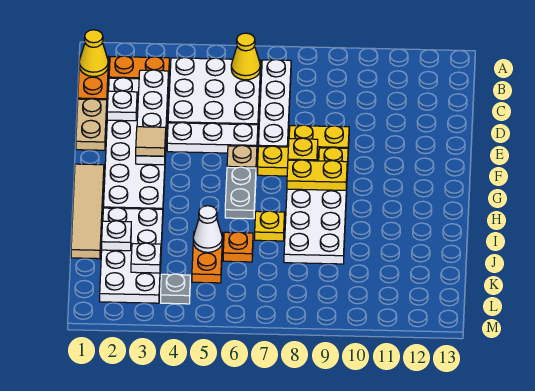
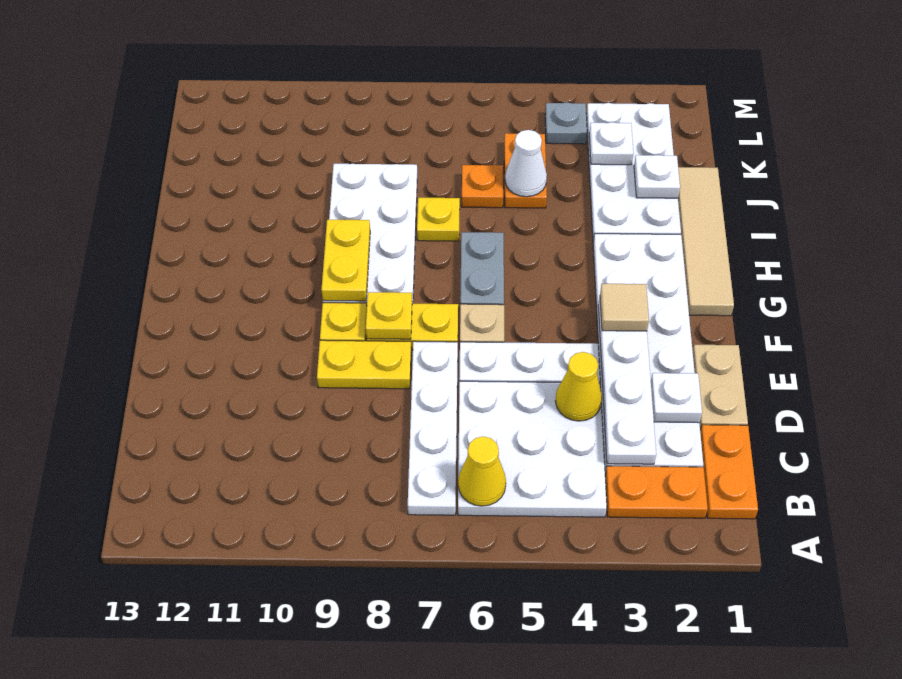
yellow cone B1 level 2 -> yellow cone D4 level 2
yellow plate G8:G9 level 2 -> yellow plate G9:H9 level 2

